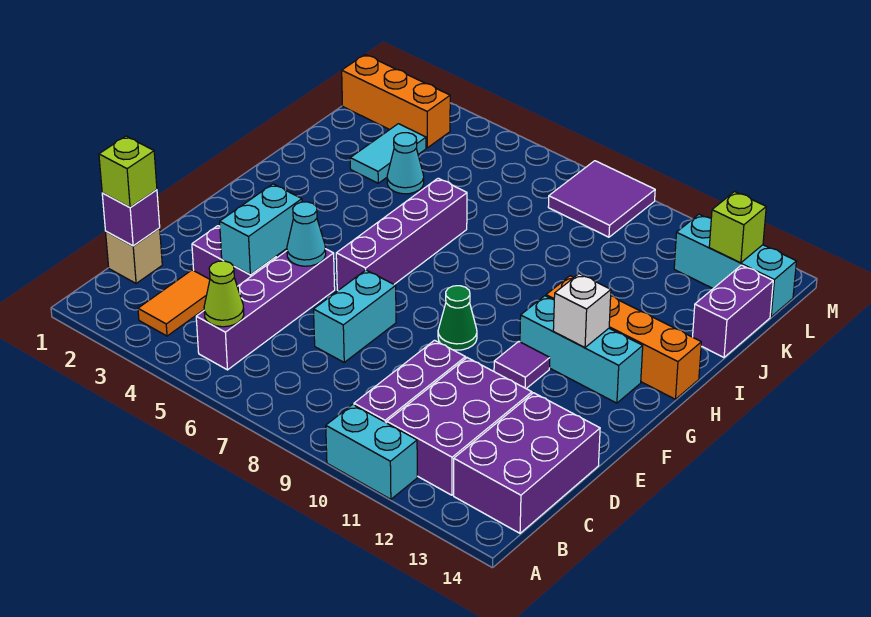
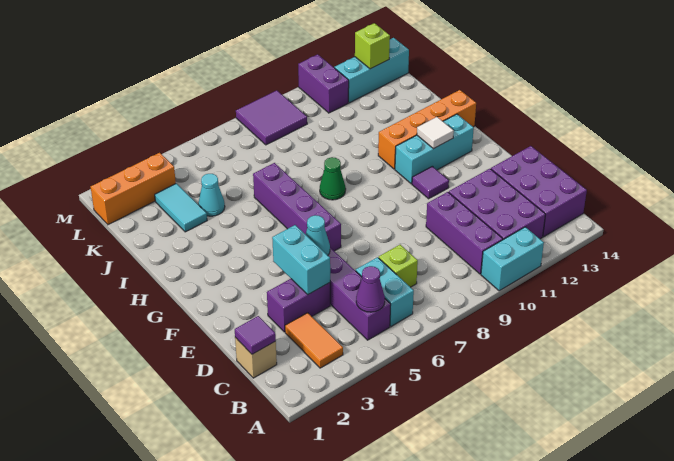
lime cone B5 level 2 -> purple cone B5 level 2
purple brick C1 level 2 -> purple tile C1 level 2
lime brick C1 level 3 -> lime brick C7 level 1
cyan brick D7:E7 level 1 -> cyan brick B6:C6 level 1
green cone F9 level 1 -> green cone H8 level 1
white brick G12 level 2 -> white tile G12 level 2
purple brick J14:K14 level 1 -> purple brick L11:M11 level 1

